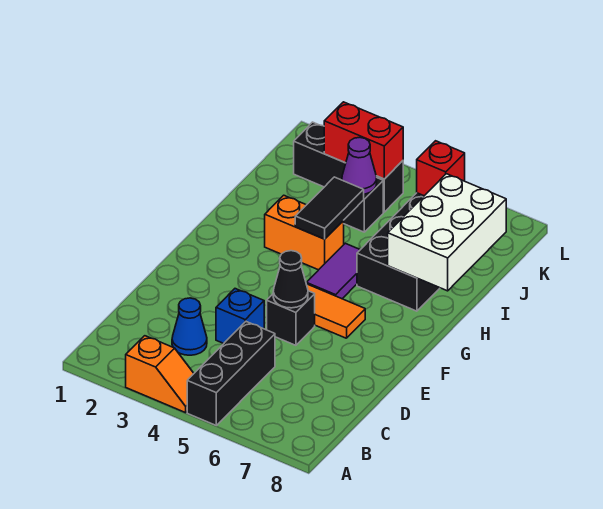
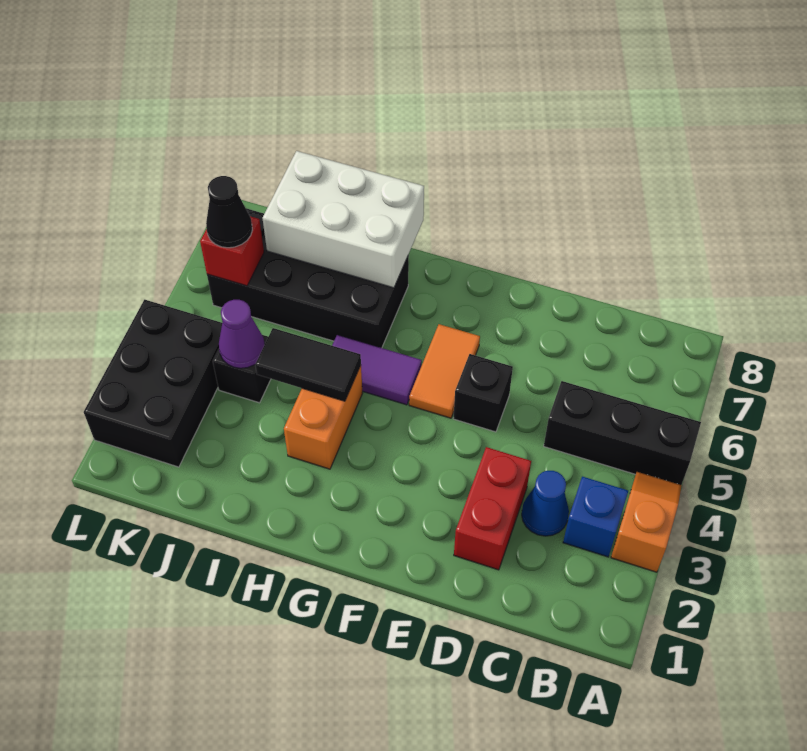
blue brick D4 level 1 -> blue brick B3 level 1
black cone E5 level 2 -> black cone K6 level 3
black brick K2:K4 level 1 -> black brick K2:L4 level 1
red brick K3:K4 level 2 -> red brick D2:D3 level 1

